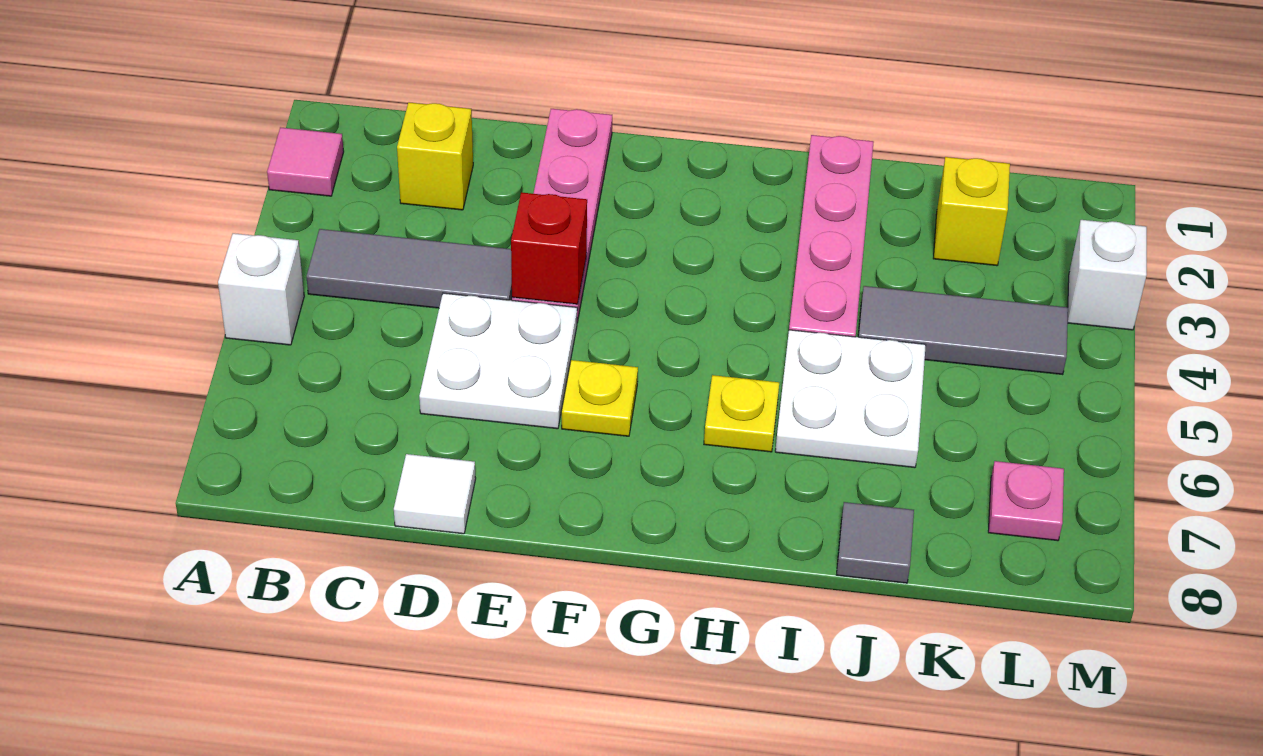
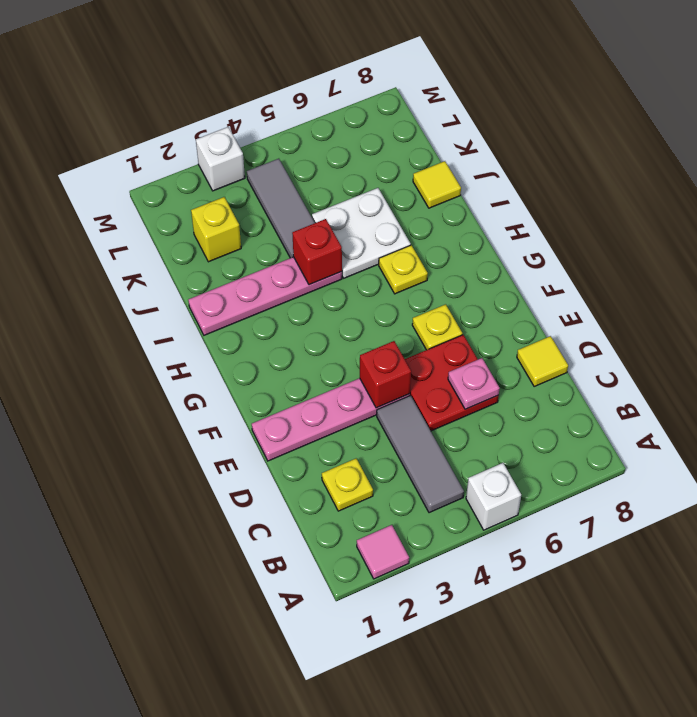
yellow brick C2 level 1 -> yellow plate C2 level 1
white plate D5:E6 level 1 -> red plate D5:E6 level 1
white tile D8 level 1 -> yellow tile D8 level 1
none -> red brick I4 level 2
grey tile J8 level 1 -> yellow tile J8 level 1
pink plate L7 level 1 -> pink plate D6 level 2

